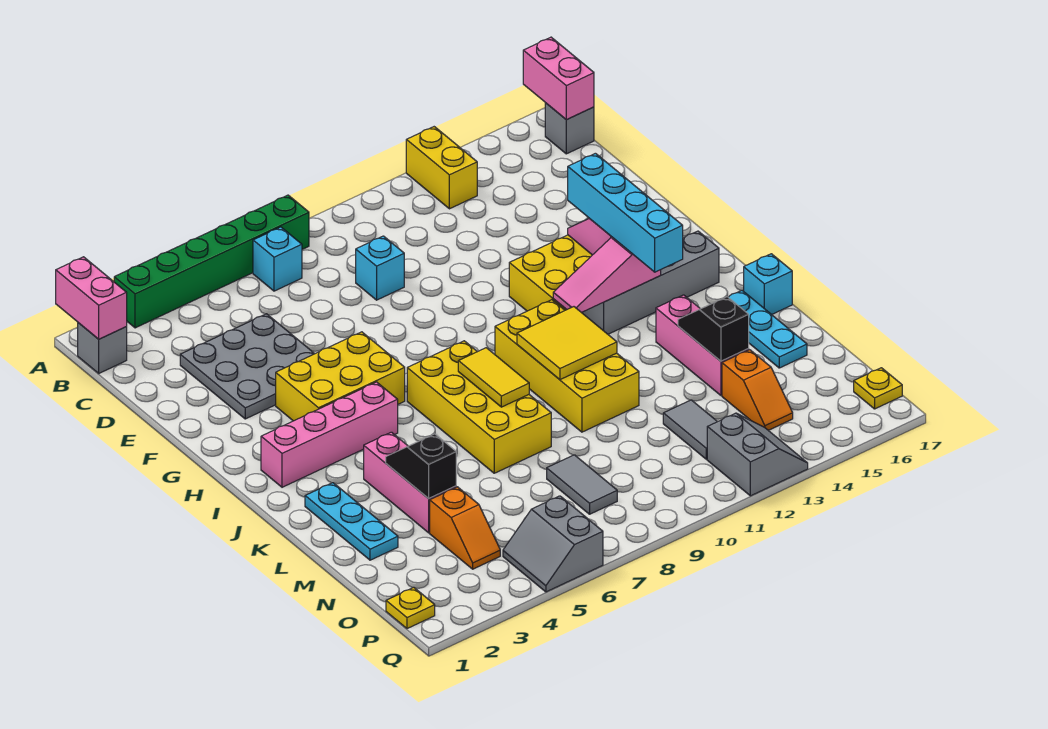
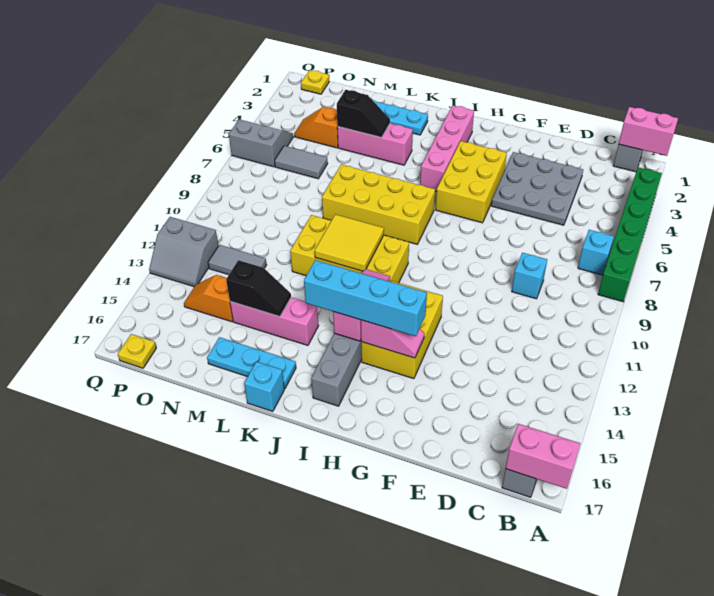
yellow brick A13:B13 level 1 -> none
yellow tile J8:K8 level 2 -> none
grey tile N8:O8 level 1 -> grey tile N6:O6 level 1

